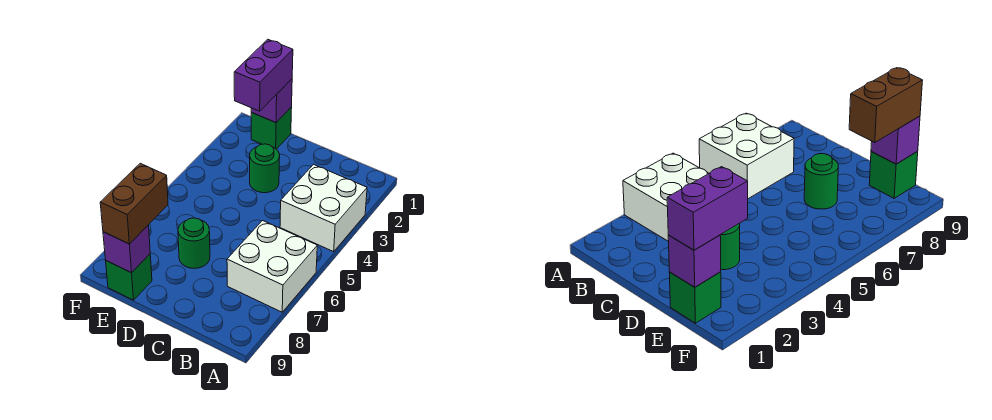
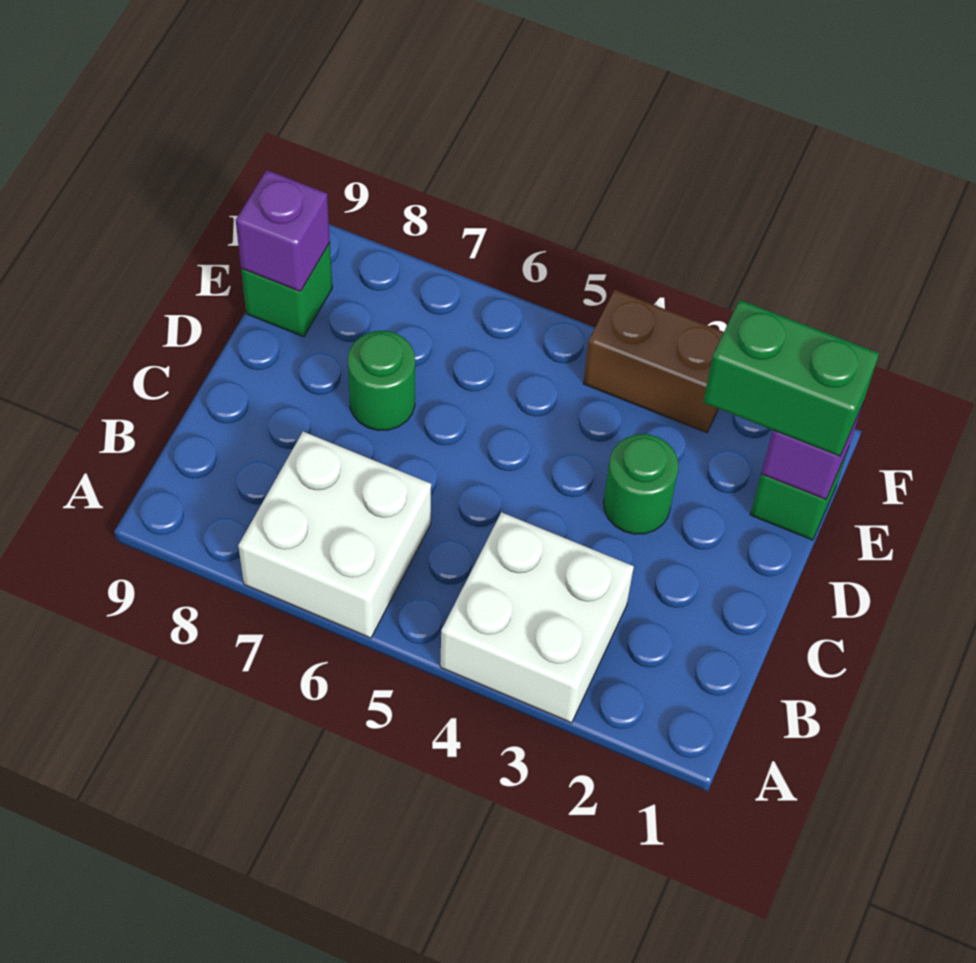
purple brick E1:E2 level 3 -> green brick E1:E2 level 3
brown brick E8:E9 level 3 -> brown brick F3:F4 level 1

